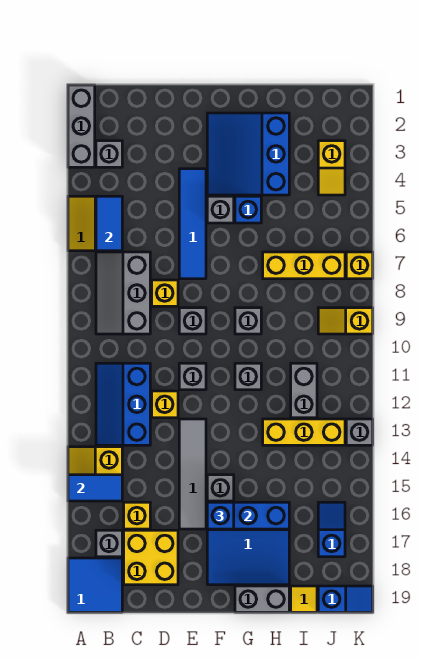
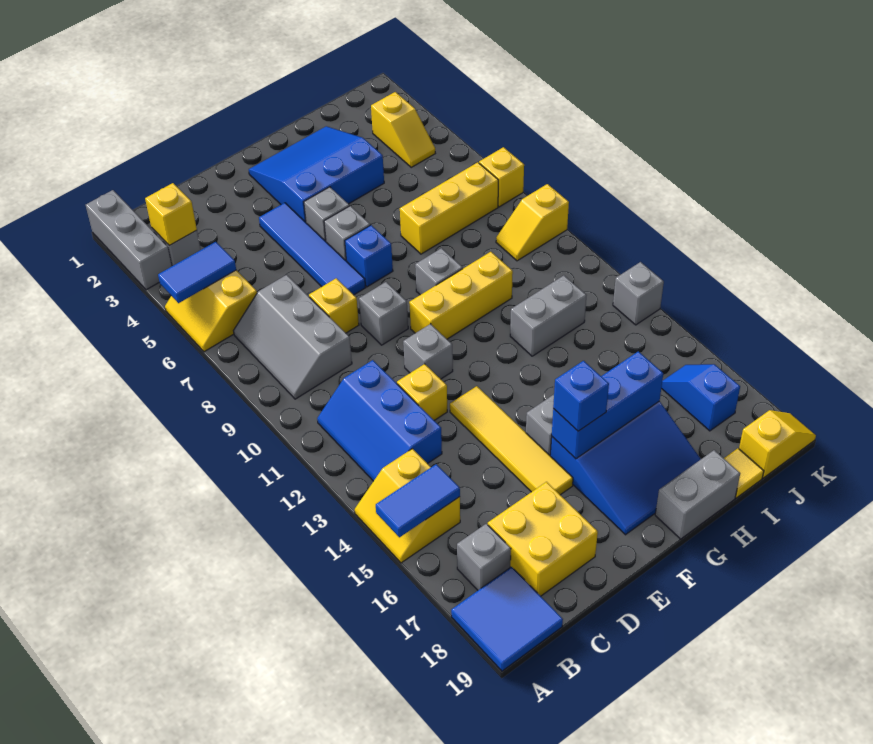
blue tile B5:B6 level 2 -> blue tile A5:B5 level 2
yellow brick C16 level 1 -> yellow brick B3 level 2
grey tile E13:E16 level 1 -> yellow tile E13:E16 level 1
blue slope F2:H4 level 1 top H -> blue slope F2:H4 level 1 top 4
blue brick G5 level 1 -> blue brick F7 level 1
grey brick G11 level 1 -> grey brick F6 level 1
yellow brick H13:J13 level 1 -> yellow brick F10:H10 level 1
grey brick I11:I12 level 1 -> grey brick H12:I12 level 1
blue slope J19:K19 level 1 top J -> yellow slope J19:K19 level 1 top J

